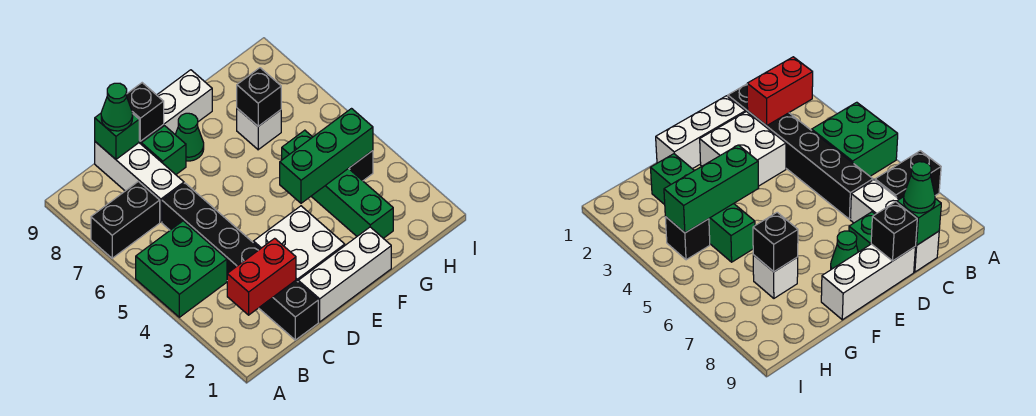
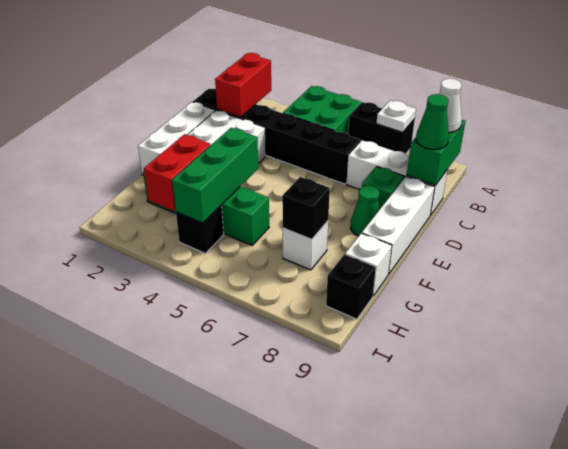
black brick A7:B7 level 1 -> black brick A6:A7 level 1
none -> white plate A7 level 2
none -> white cone B9 level 3
green brick C9 level 2 -> green brick B9:C9 level 2
black brick D9 level 2 -> black brick H9 level 1
none -> red brick G3:H3 level 2
none -> white brick G9 level 1

